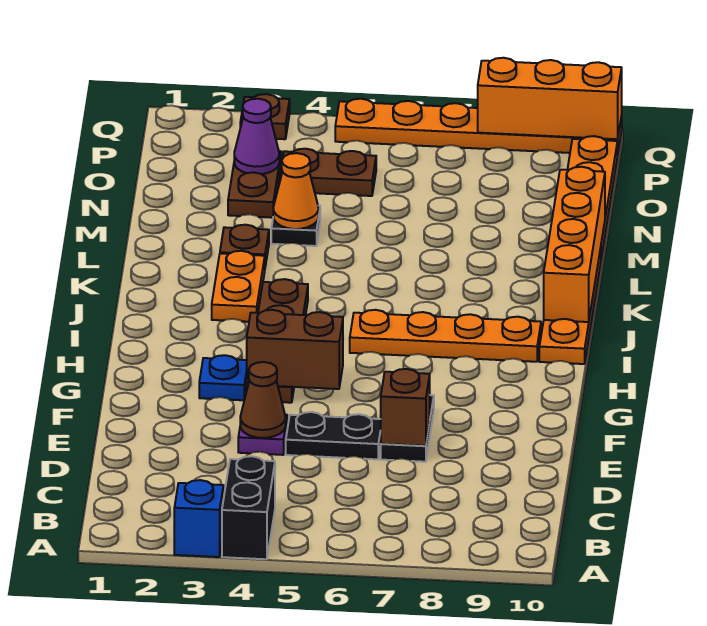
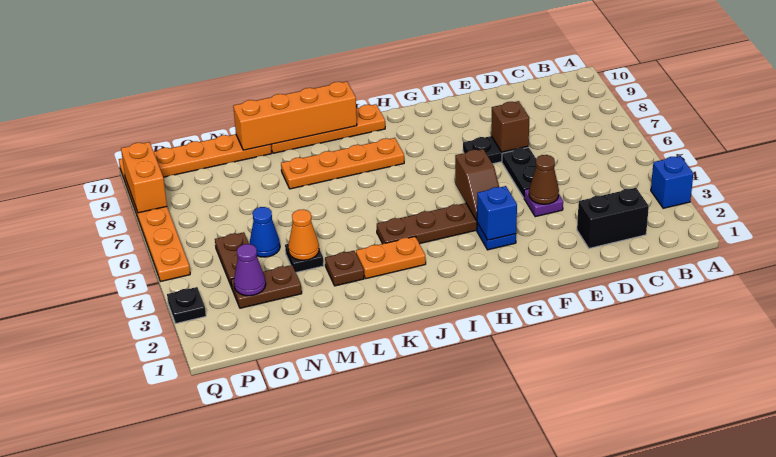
black brick A4:B4 level 1 -> black brick C2:D2 level 1
none -> blue brick G3 level 2
brown brick G4:G5 level 2 -> brown slope G4:G5 level 2 top 5
orange plate I6:I9 level 1 -> orange plate I8:L8 level 1
none -> blue cone N5 level 1
brown plate Q3 level 1 -> black plate Q3 level 1
orange brick Q8:Q10 level 2 -> orange brick Q8:Q9 level 2

